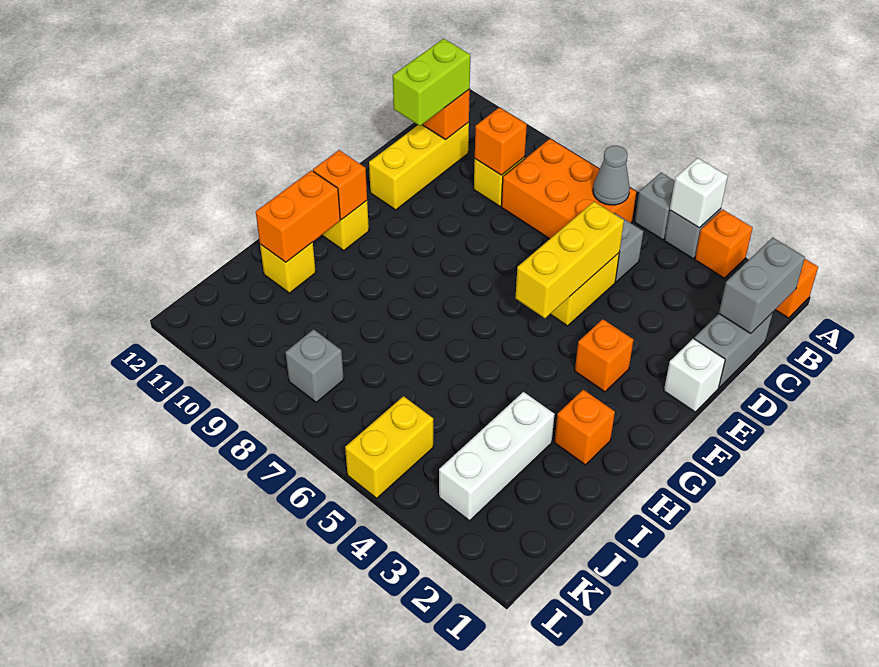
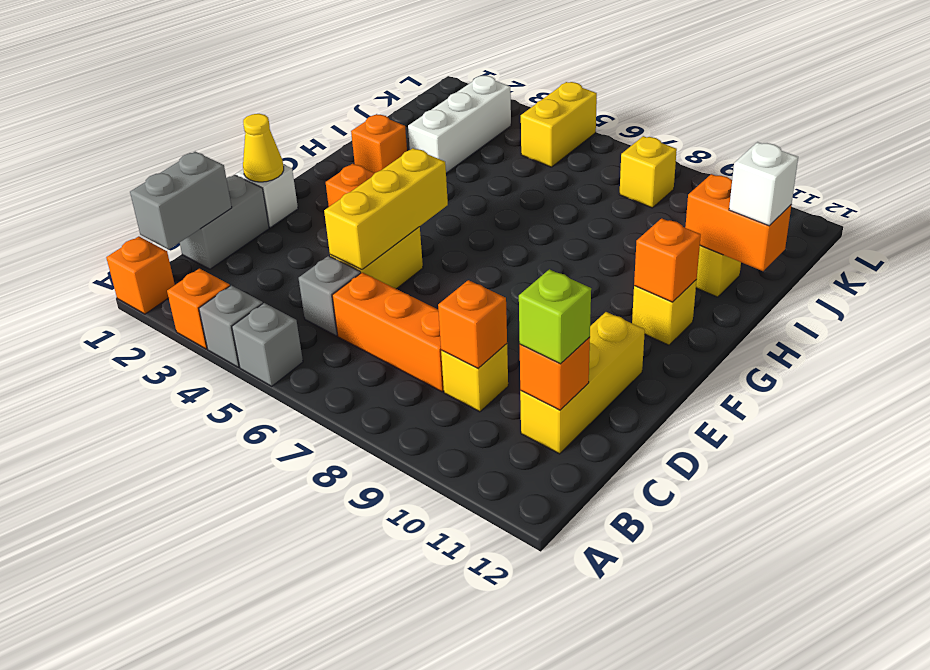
white brick A4 level 2 -> white brick I12 level 3
orange brick B6:C8 level 1 -> orange brick C6:C8 level 1
grey cone B6 level 2 -> none
lime brick C11:D11 level 3 -> lime brick C11 level 3
none -> yellow cone E1 level 2
orange brick H11:I11 level 2 -> orange brick I11:I12 level 2
grey brick K8 level 1 -> yellow brick K8 level 1

